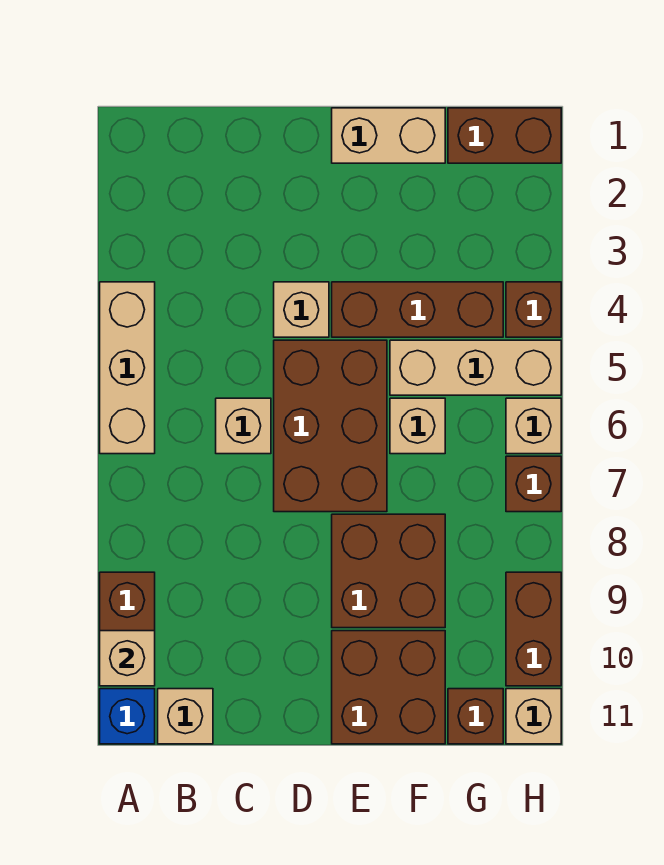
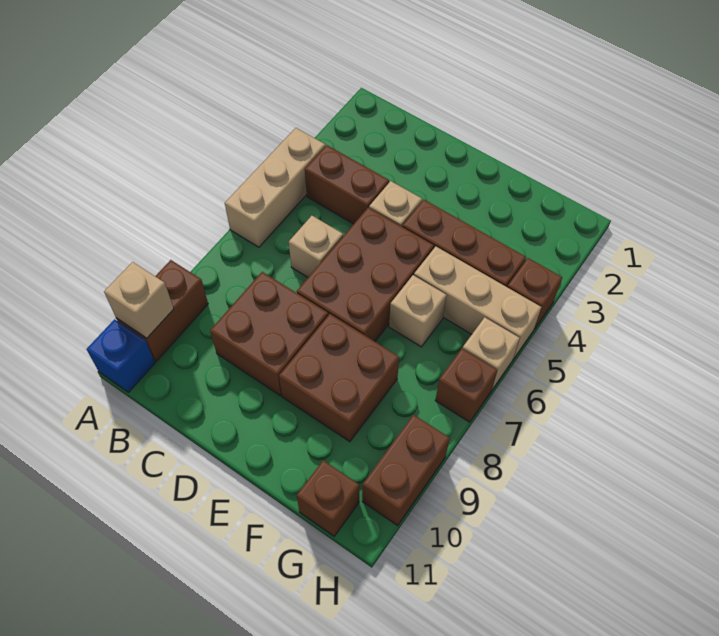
tan brick B11 level 1 -> none
tan brick E1:F1 level 1 -> none
brown brick E10:F11 level 1 -> brown brick C8:D9 level 1
brown brick G1:H1 level 1 -> brown brick B4:C4 level 1
tan brick H11 level 1 -> none

